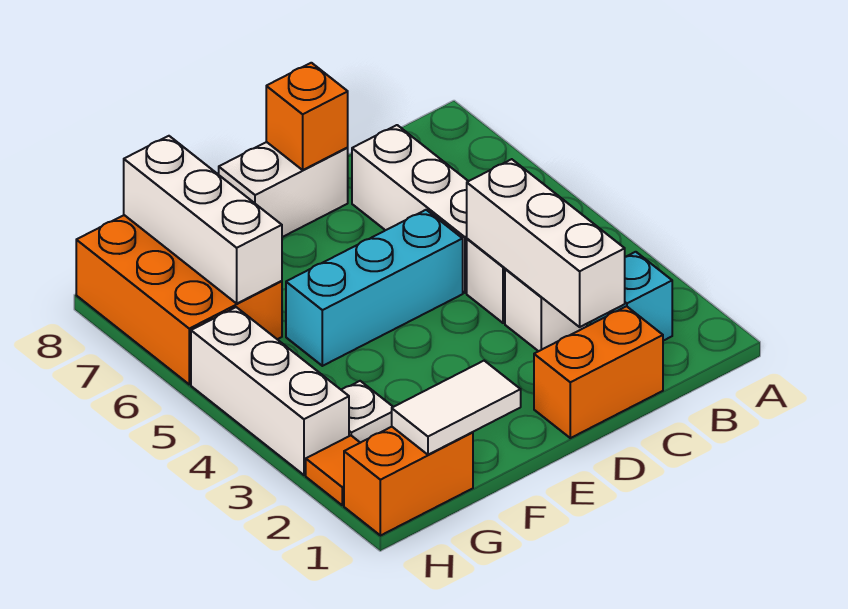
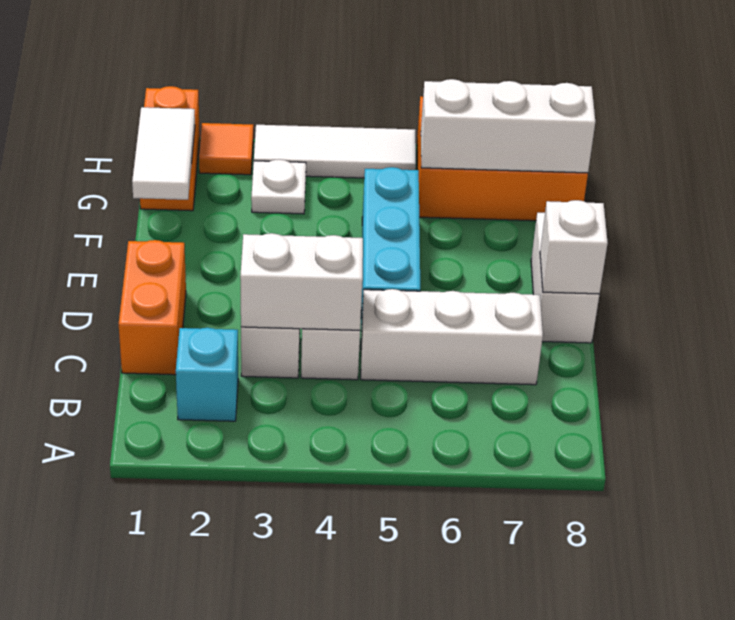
white brick C2:C4 level 2 -> white brick C3:C4 level 2
orange brick D8 level 2 -> white brick D8 level 2
white brick H3:H5 level 1 -> white tile H3:H5 level 1

